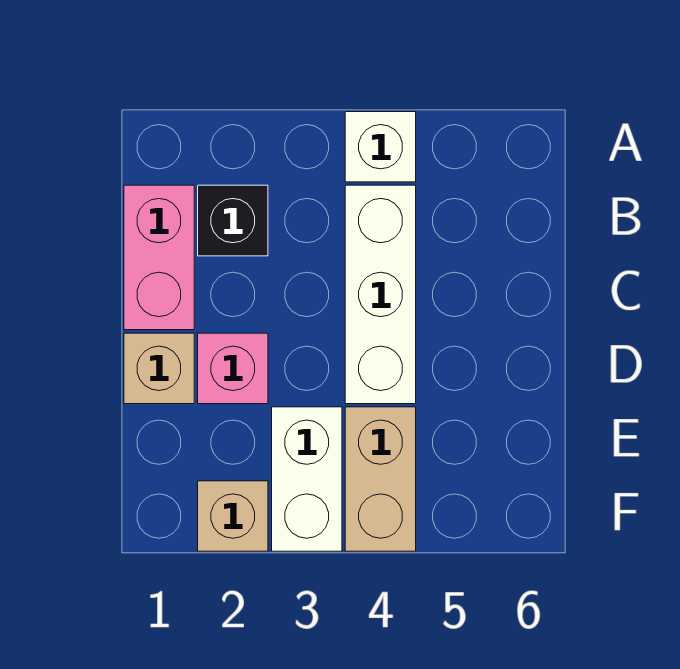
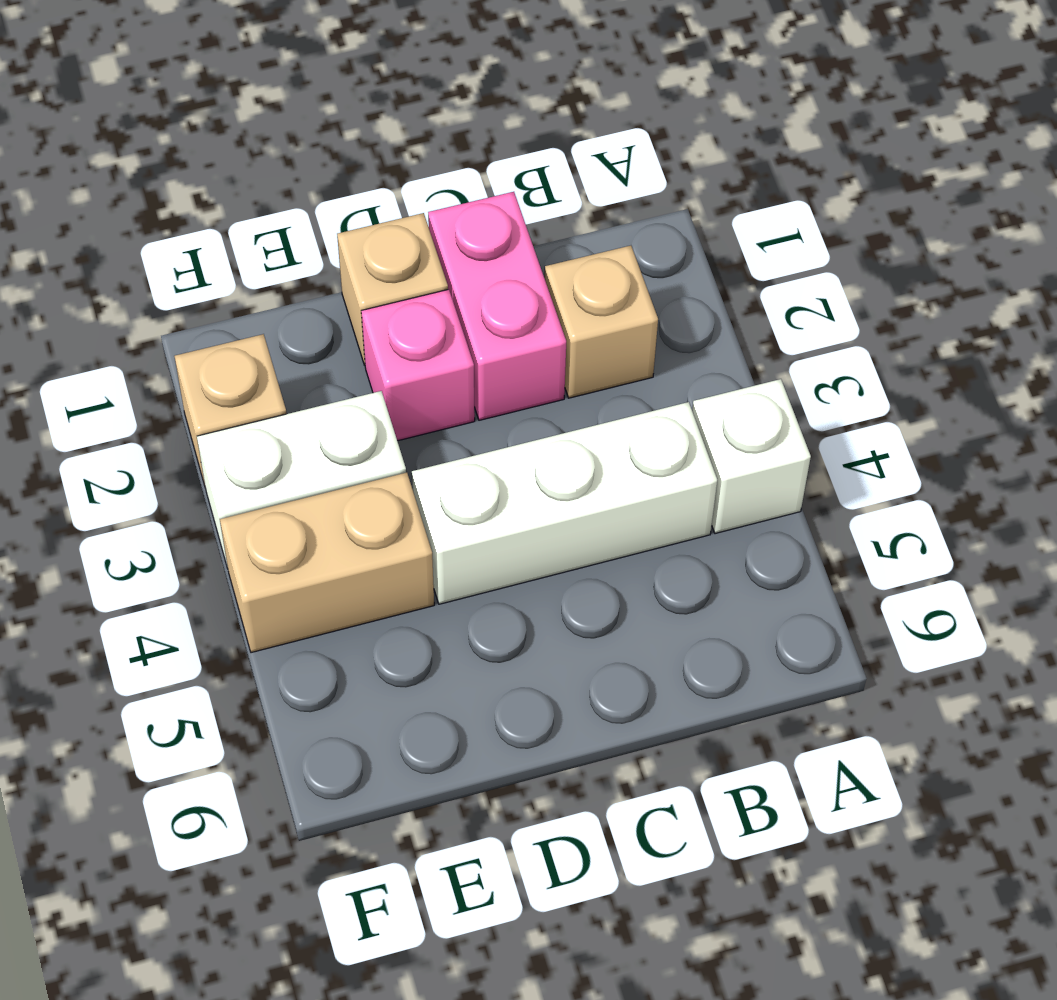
pink brick B1:C1 level 1 -> pink brick C1:C2 level 1
black brick B2 level 1 -> tan brick B2 level 1

